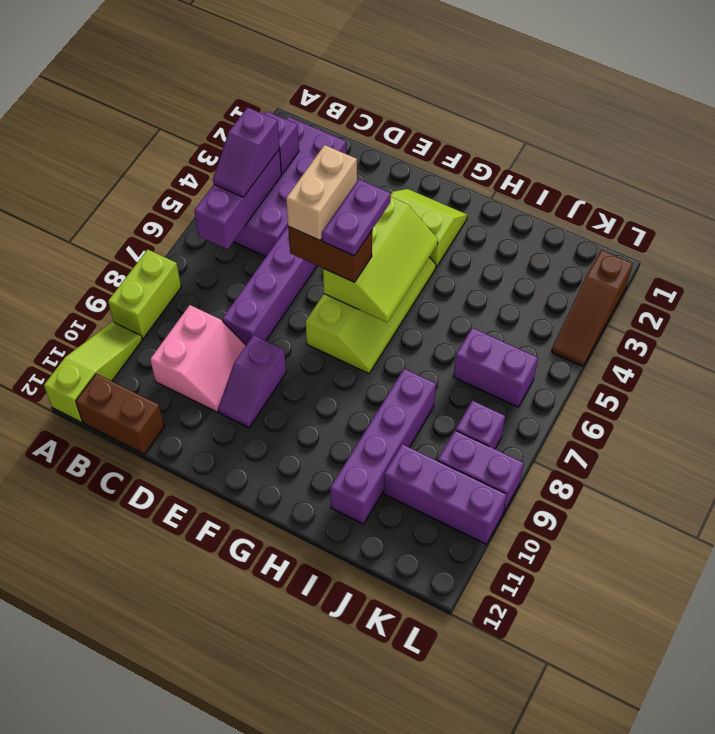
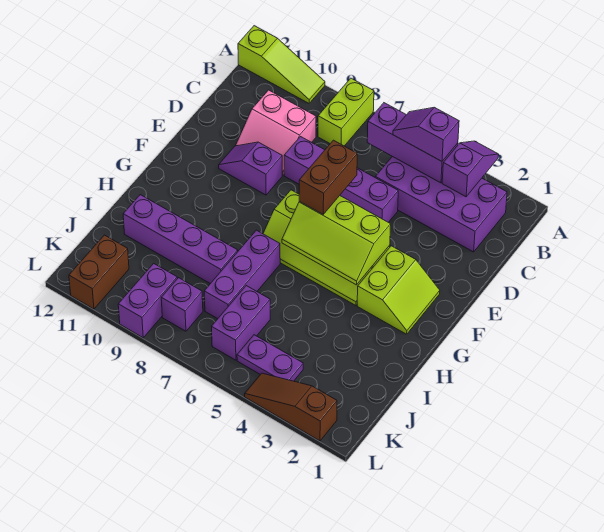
lime brick A8:A9 level 1 -> lime brick A8:B8 level 1
brown brick B12:C12 level 1 -> brown brick K11:L11 level 1
tan brick E5:E6 level 4 -> none
purple plate F5:F6 level 4 -> purple plate K4:K5 level 1
purple brick J10:L10 level 1 -> purple brick H7:J7 level 1

